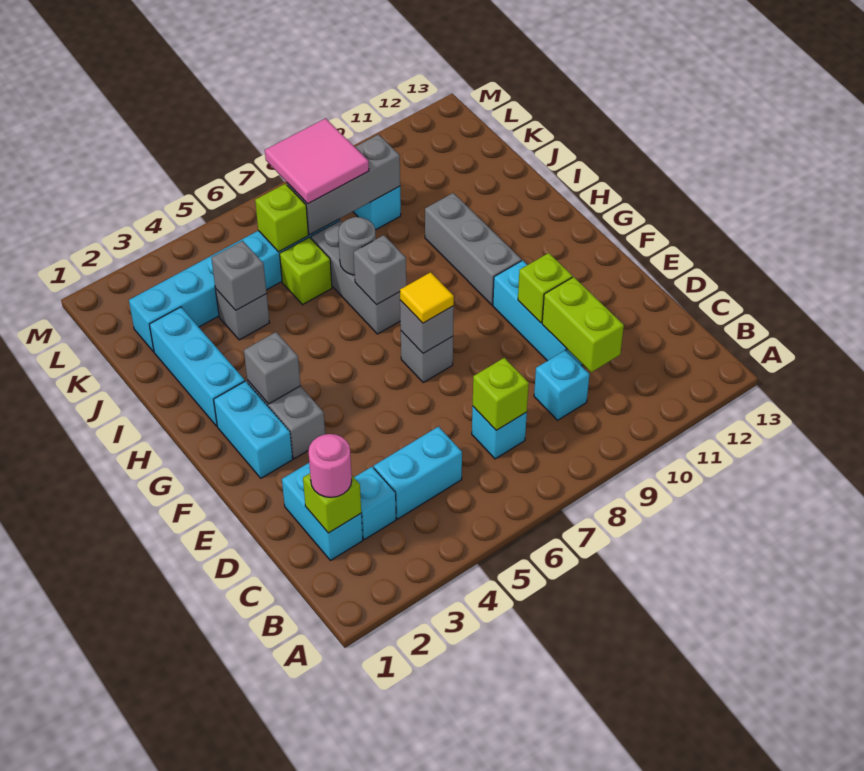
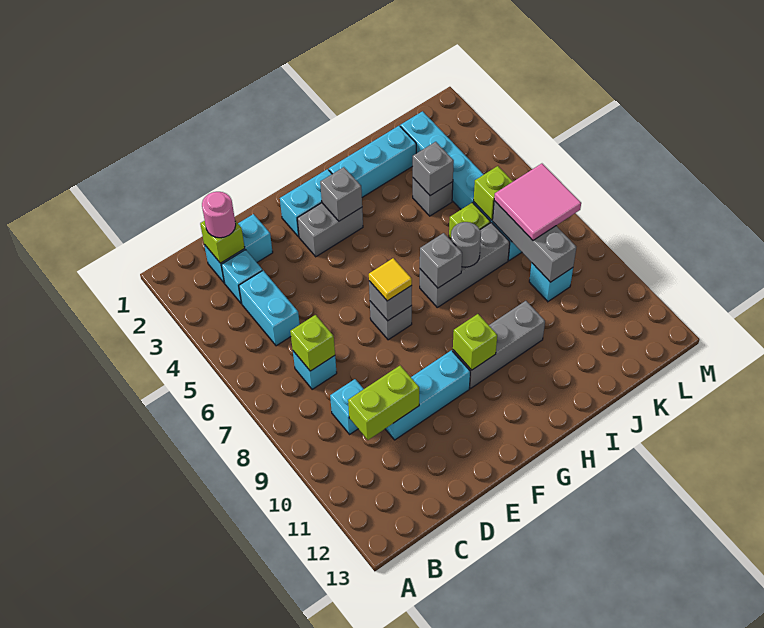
lime brick E10 level 2 -> lime brick G10 level 2

